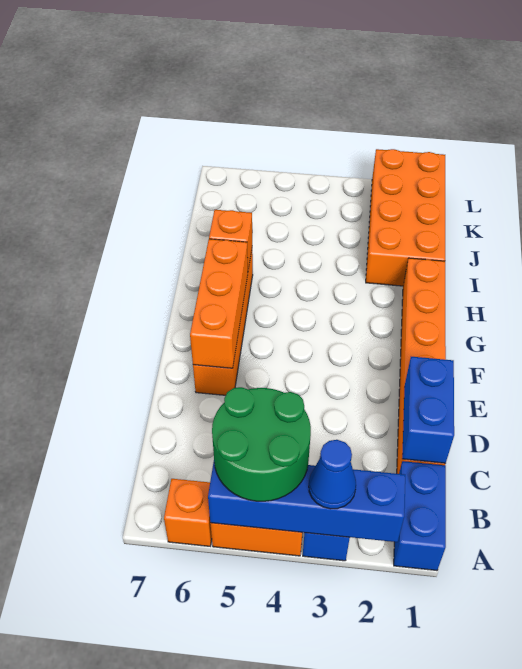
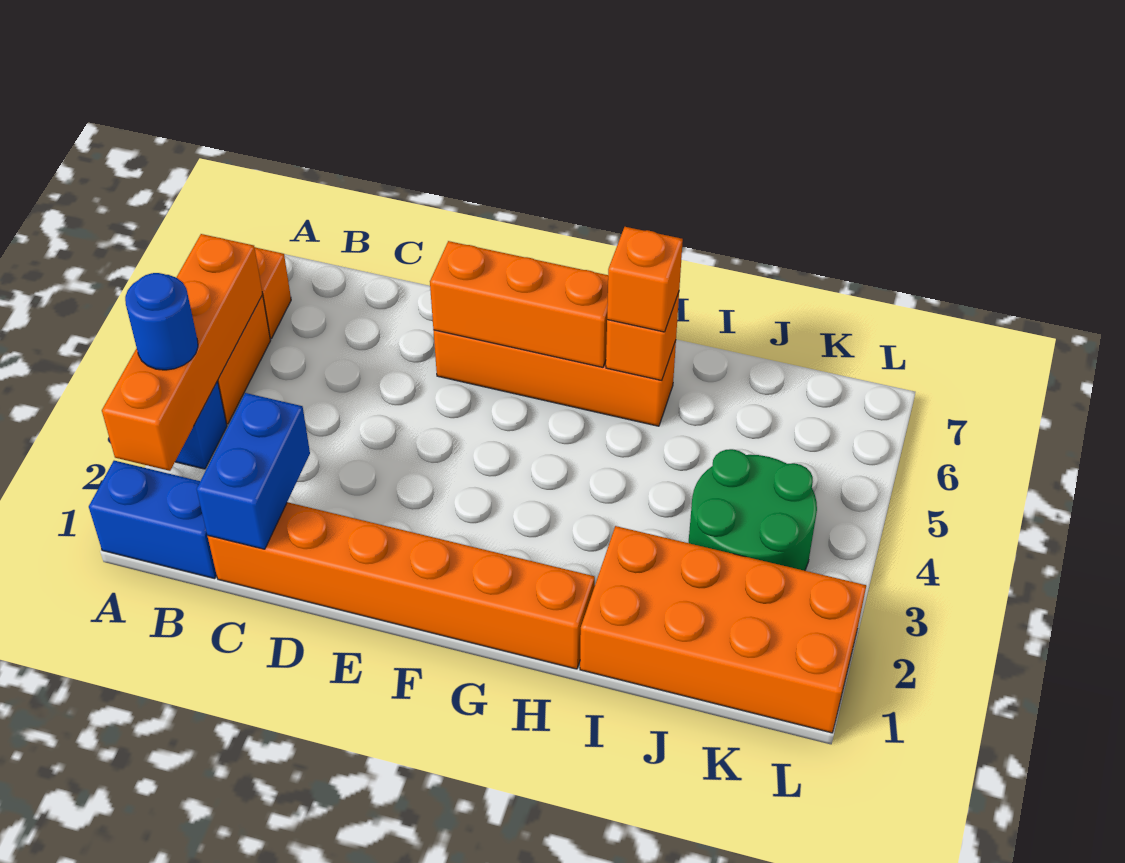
blue brick A2:A5 level 2 -> orange brick A2:A5 level 2
blue cone A3 level 3 -> blue round brick A3 level 3
green round brick A4:B5 level 3 -> green round brick J3:K4 level 1
blue brick C1:D1 level 2 -> blue brick C1:C2 level 2
none -> orange brick H6 level 3

